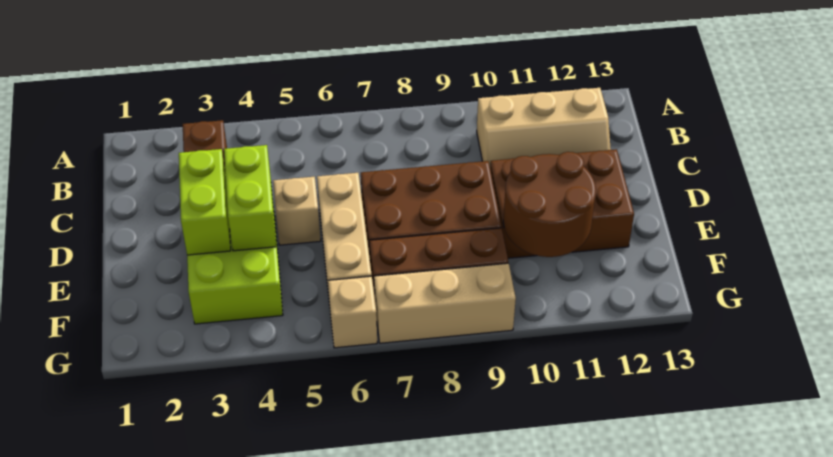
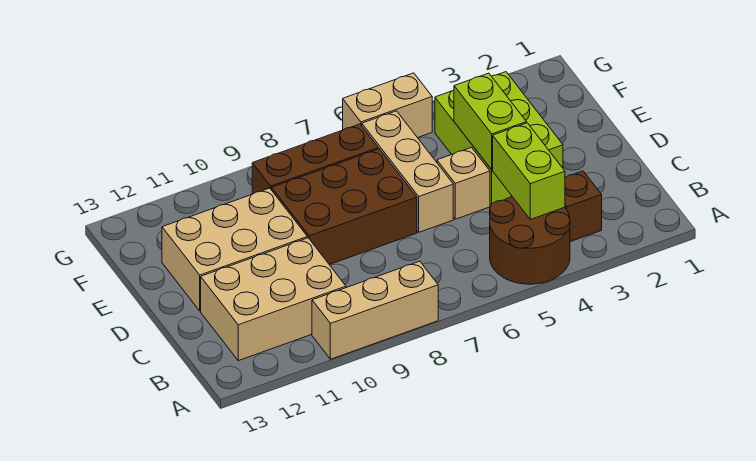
tan slope B10:C12 level 1 top B -> tan brick B10:C12 level 1
lime brick D3:E3 level 2 -> lime brick B4:C4 level 2
brown brick D10:E12 level 1 -> tan brick D10:E12 level 1
brown round brick E10:F11 level 2 -> brown round brick A4:B5 level 1
tan brick G6 level 1 -> tan brick G5:G6 level 1
tan brick G7:G9 level 1 -> tan brick A8:A10 level 1

